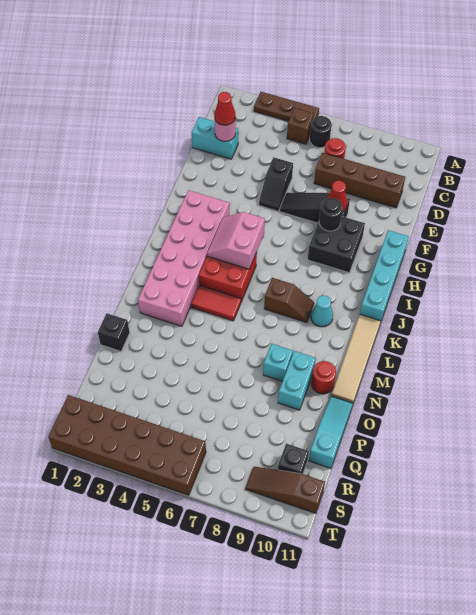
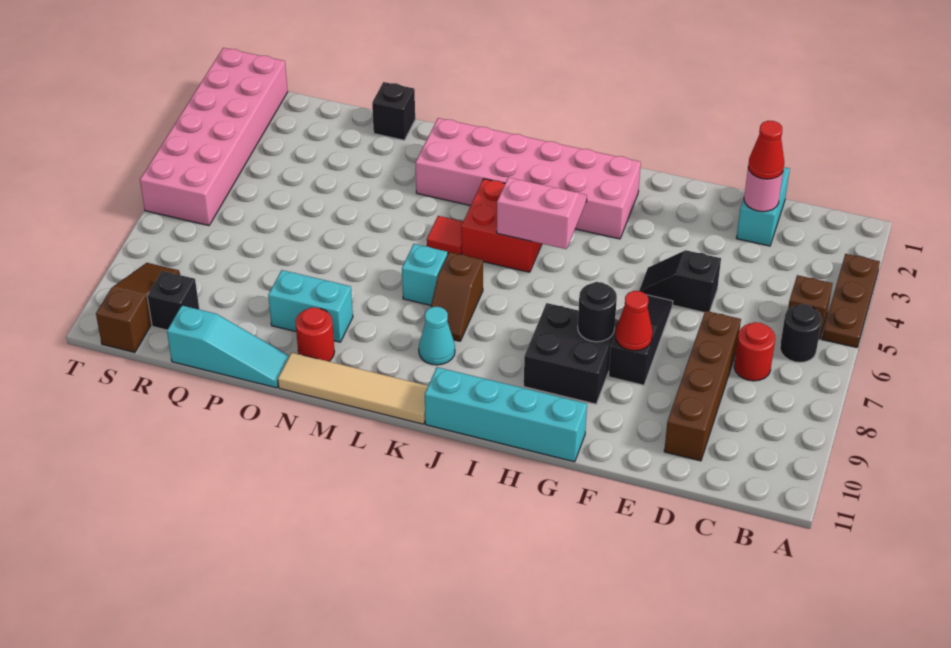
red tile L4:L5 level 1 -> red tile L5 level 1
cyan brick N8 level 1 -> cyan brick L7 level 1
brown brick S1:T6 level 1 -> pink brick S1:T6 level 1

